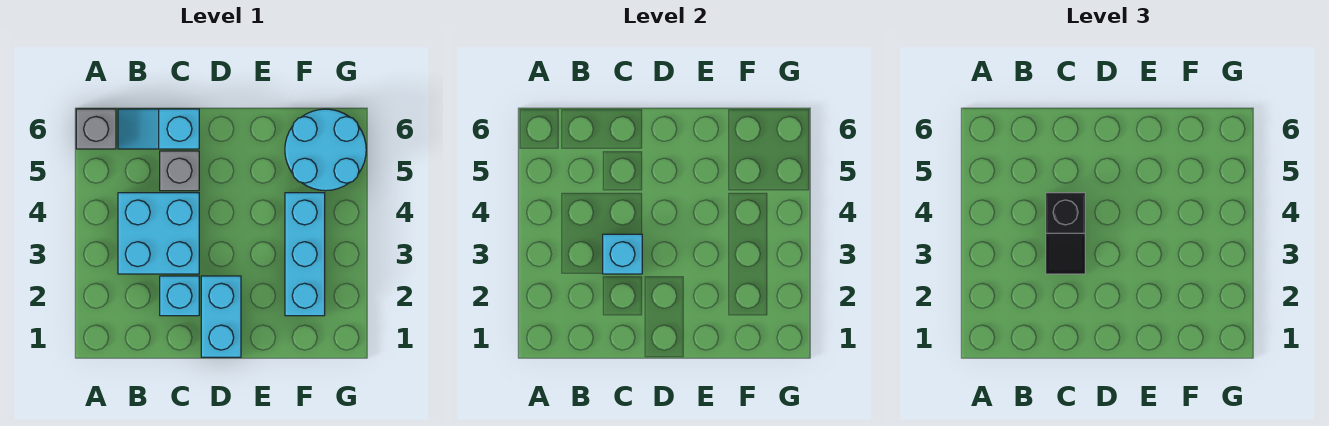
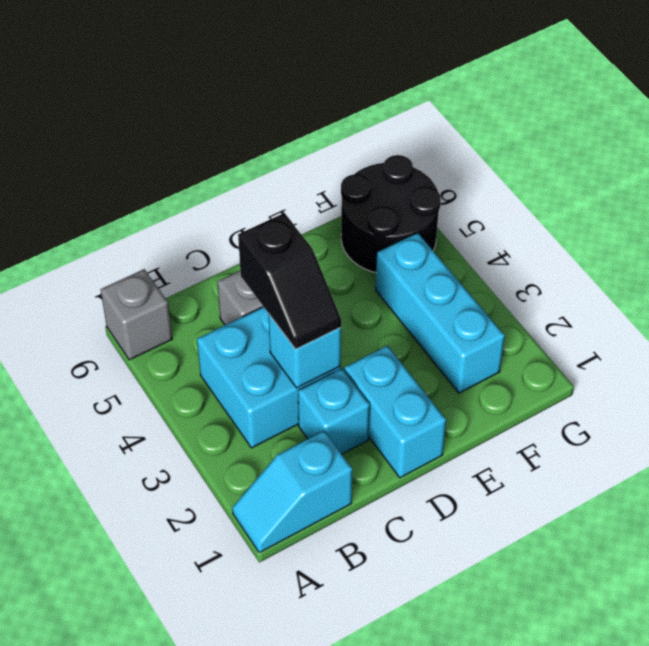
cyan slope B6:C6 level 1 top C -> cyan slope A1:B1 level 1 top B
cyan round brick F5:G6 level 1 -> black round brick F5:G6 level 1

